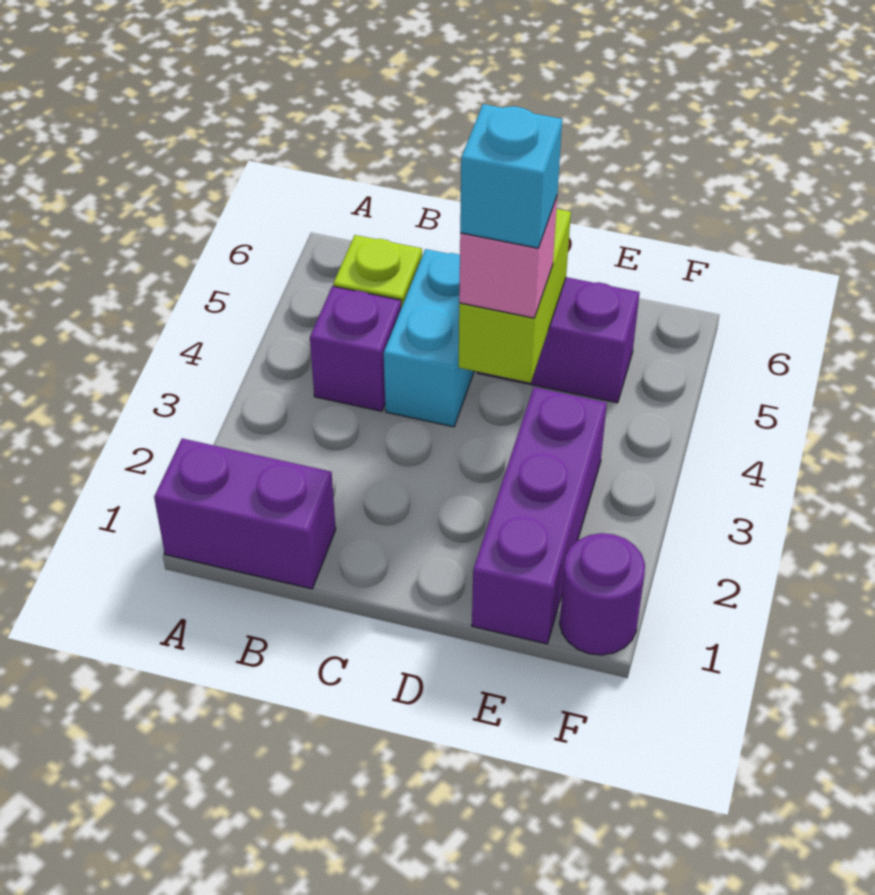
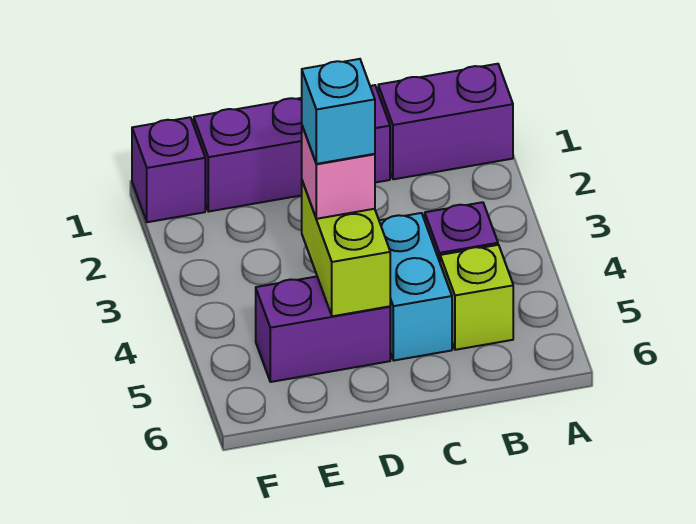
purple brick E1:E3 level 1 -> purple brick C1:E1 level 1
purple round brick F1 level 1 -> purple brick F1 level 1

